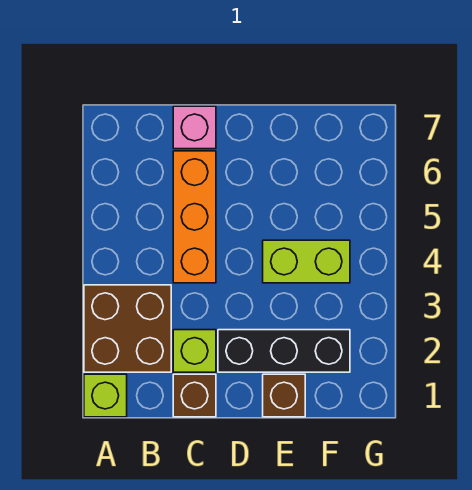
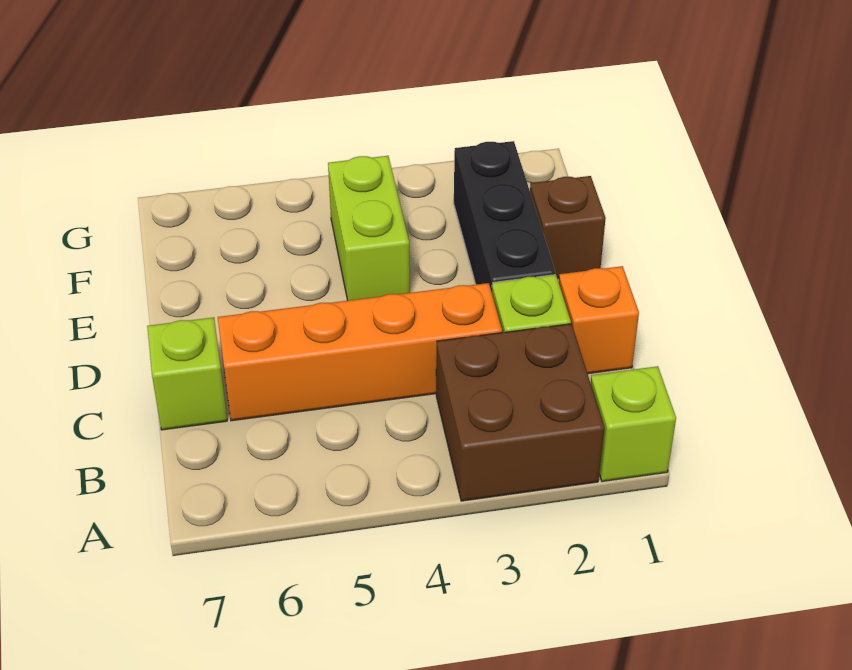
brown brick C1 level 1 -> orange brick C1 level 1
orange brick C4:C6 level 1 -> orange brick C3:C6 level 1
pink brick C7 level 1 -> lime brick C7 level 1

